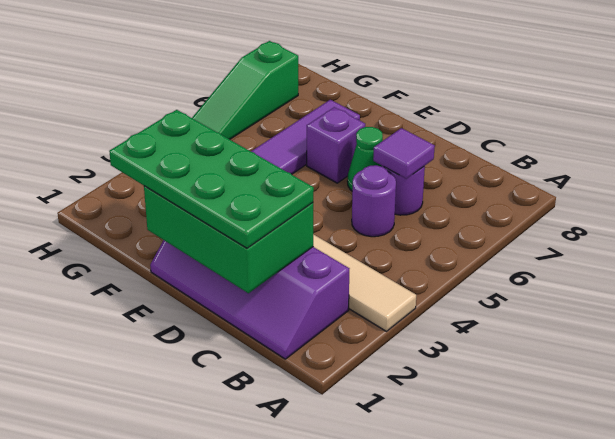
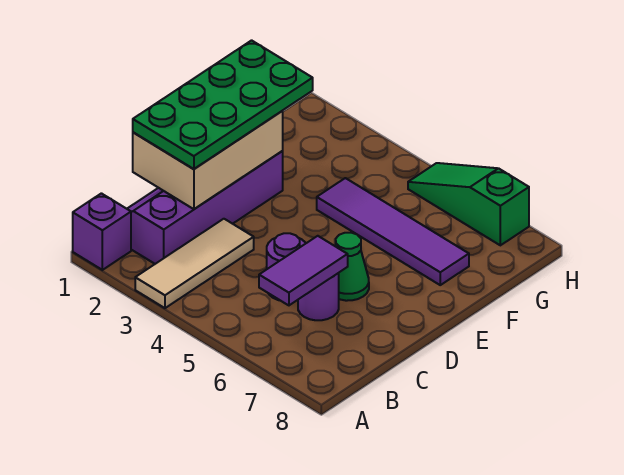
green brick C1:E2 level 2 -> tan brick C1:E2 level 2
purple tile C6 level 2 -> purple tile B6:C6 level 2
purple brick E6 level 1 -> purple brick A1 level 1

